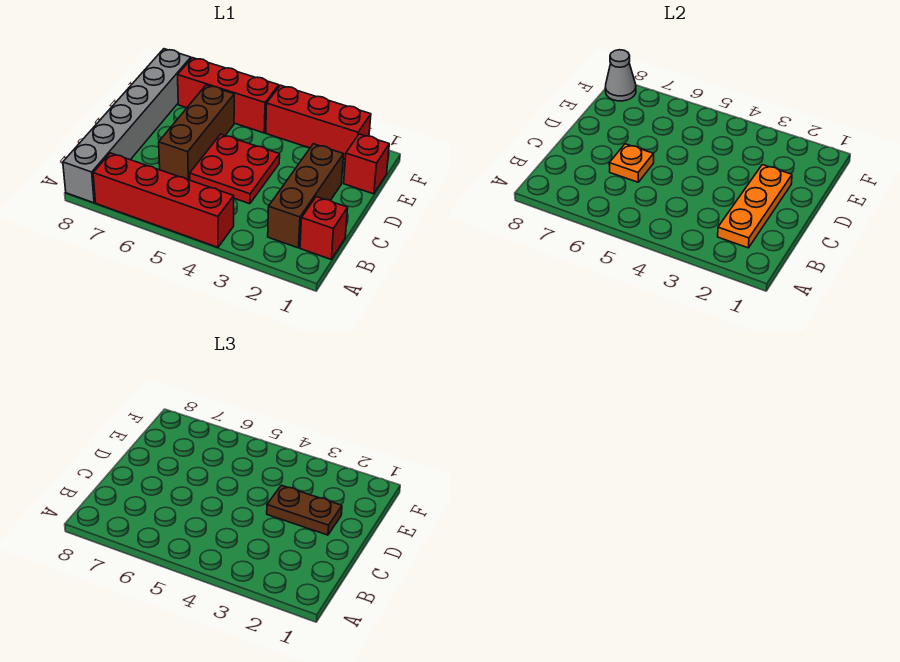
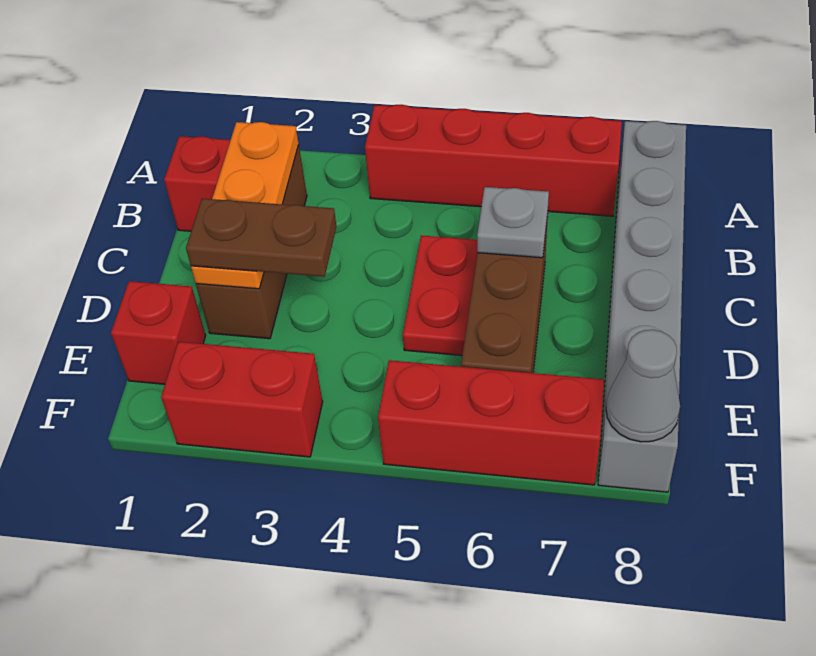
red plate C4:D5 level 1 -> red plate C5:D5 level 1
orange plate C6 level 2 -> grey plate C6 level 2
red brick F2:F4 level 1 -> red brick F2:F3 level 1

